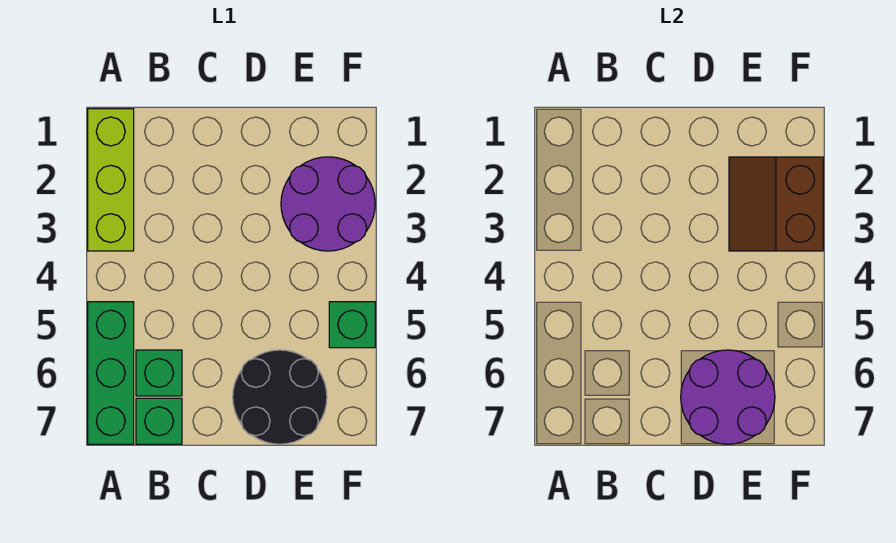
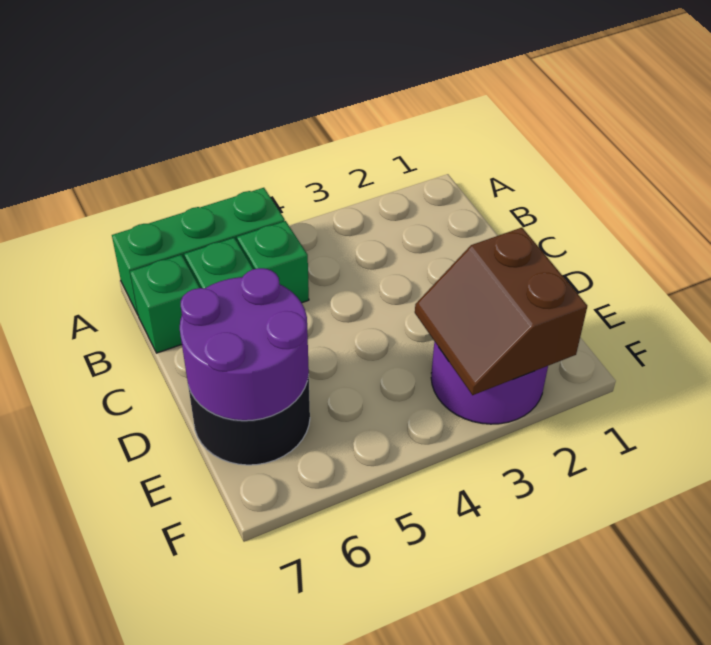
lime brick A1:A3 level 1 -> none
brown slope E2:F3 level 2 top F -> brown slope E2:F3 level 2 top 2
green brick F5 level 1 -> green brick B5 level 1

